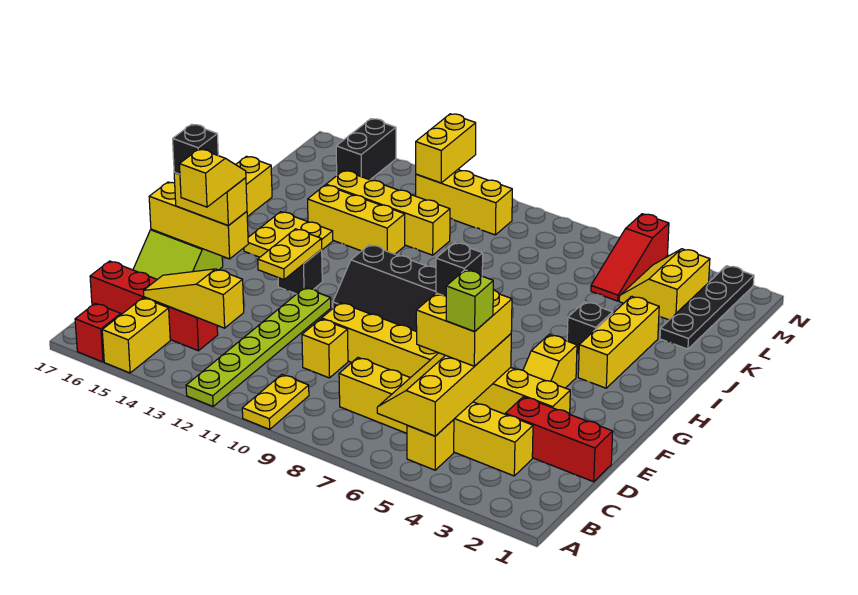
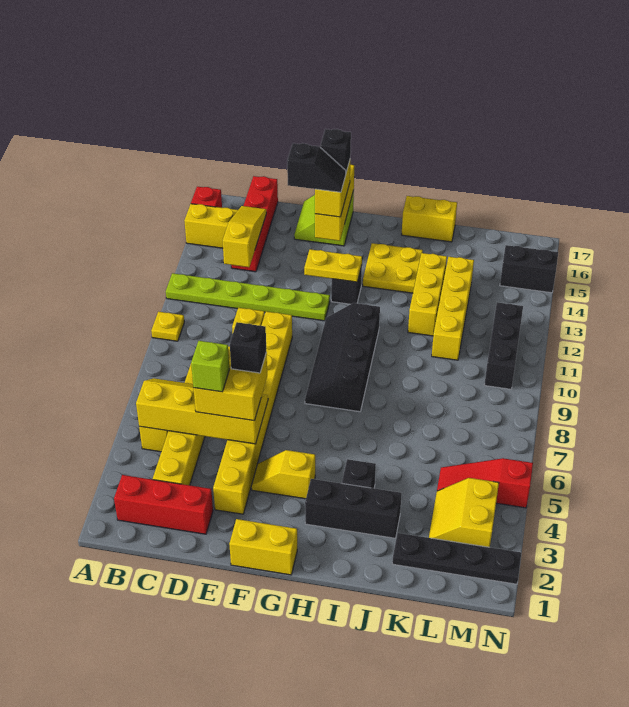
yellow plate A10:B10 level 1 -> yellow plate A10 level 1
red brick D1:D3 level 1 -> red brick B2:D2 level 1
yellow slope E15:F15 level 4 top E -> black slope E15:F15 level 4 top E
yellow brick H3:J3 level 1 -> black brick H3:J3 level 1
yellow slope L3:M4 level 1 top 3 -> yellow slope L3:M4 level 1 top M
yellow brick M10:M12 level 1 -> black brick M10:M12 level 1
yellow brick M12:N12 level 2 -> yellow brick F1:G1 level 1

